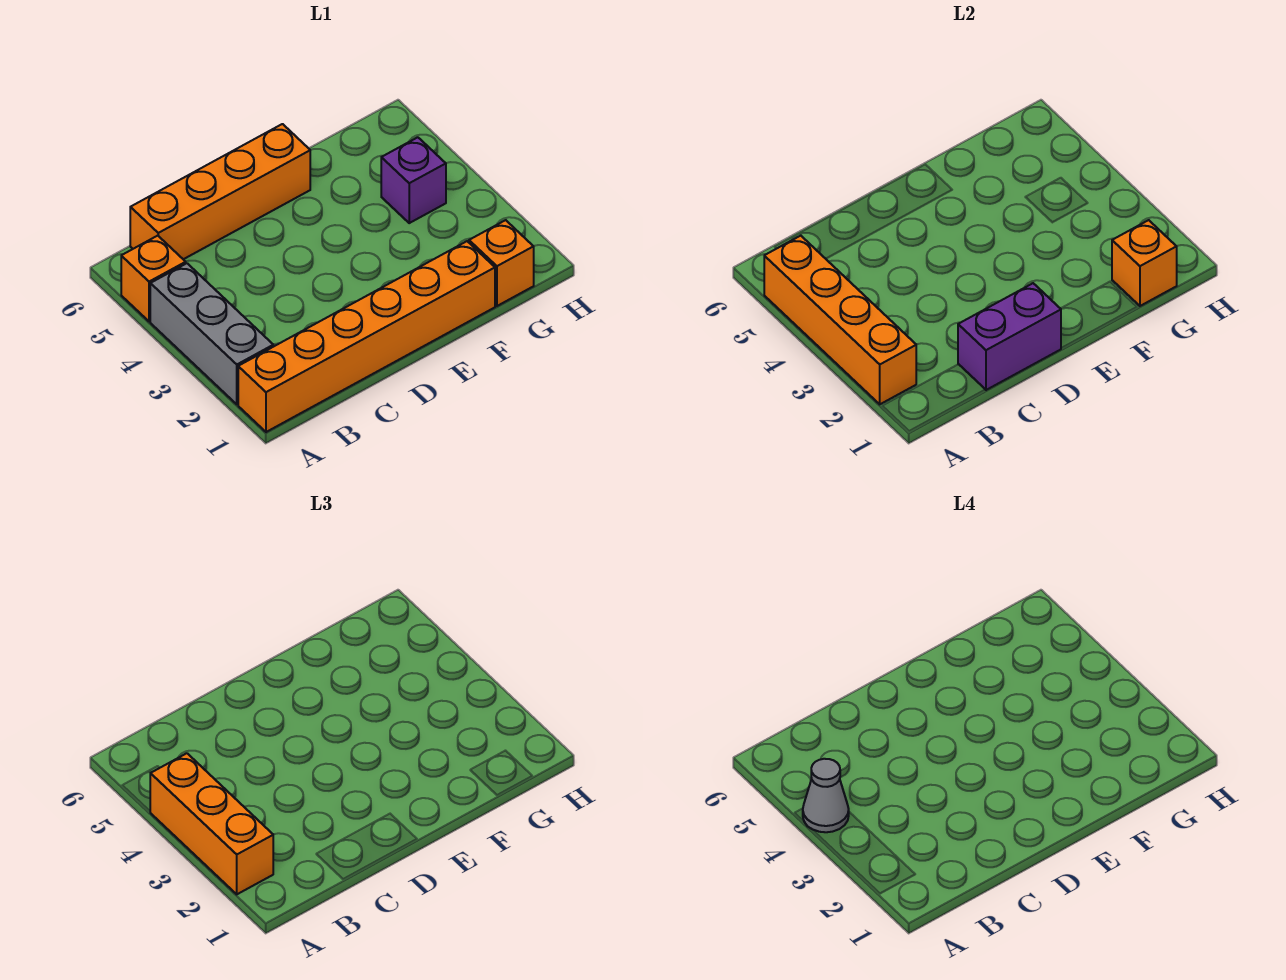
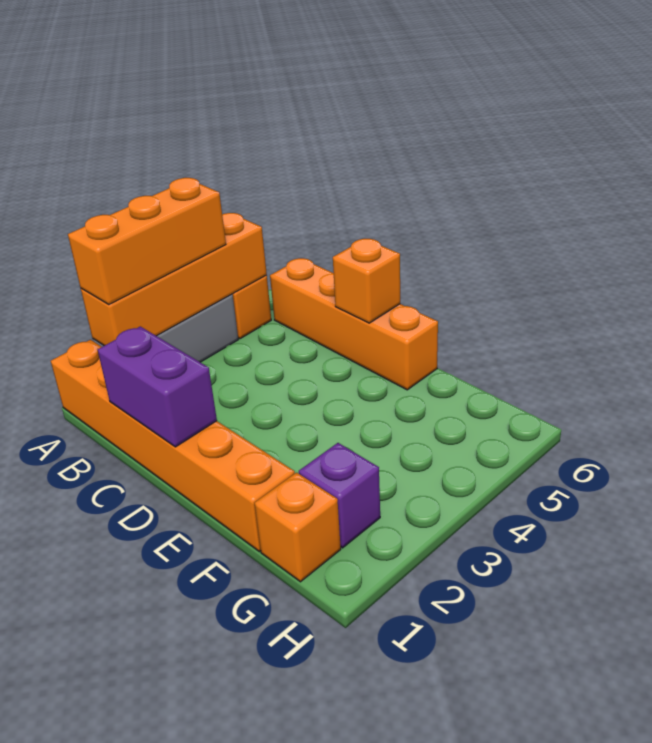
grey cone A4 level 4 -> none
orange brick G1 level 2 -> orange brick D6 level 2
purple brick G4 level 1 -> purple brick G2 level 1

